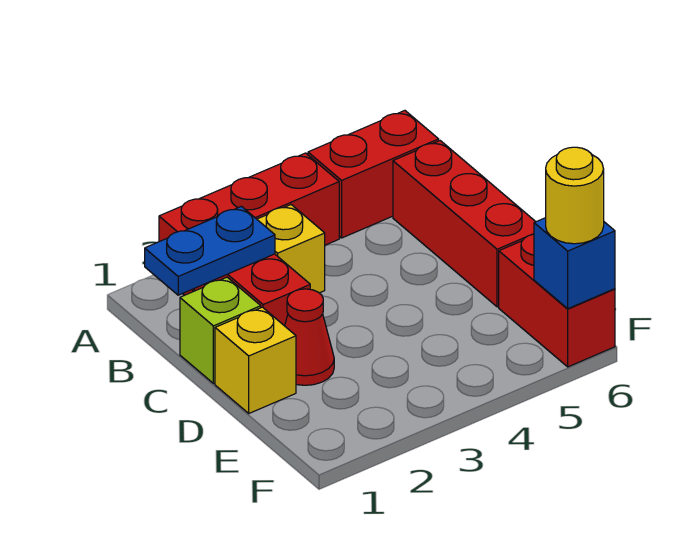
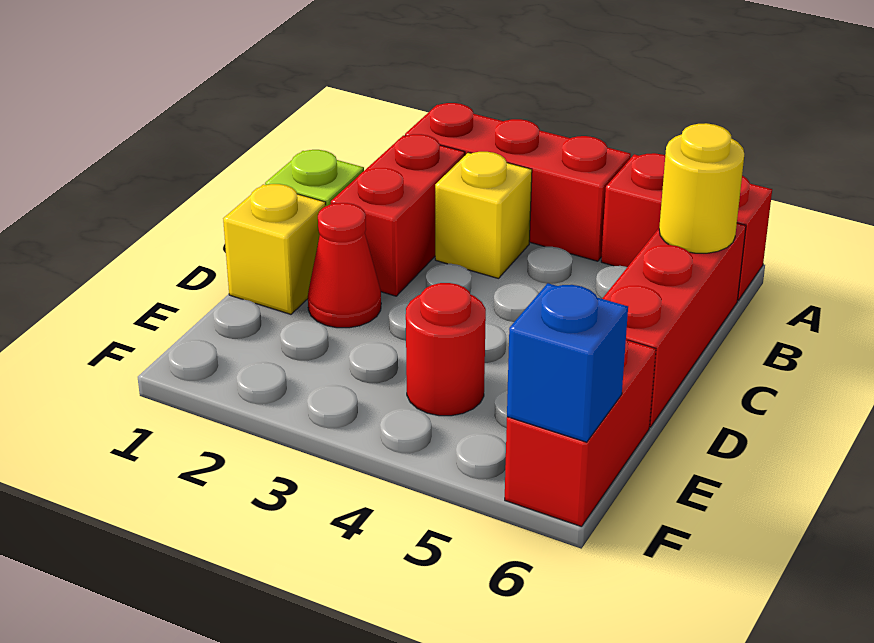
blue plate B1:B2 level 2 -> none
none -> red round brick E4 level 1
yellow round brick F6 level 3 -> yellow round brick B6 level 2

